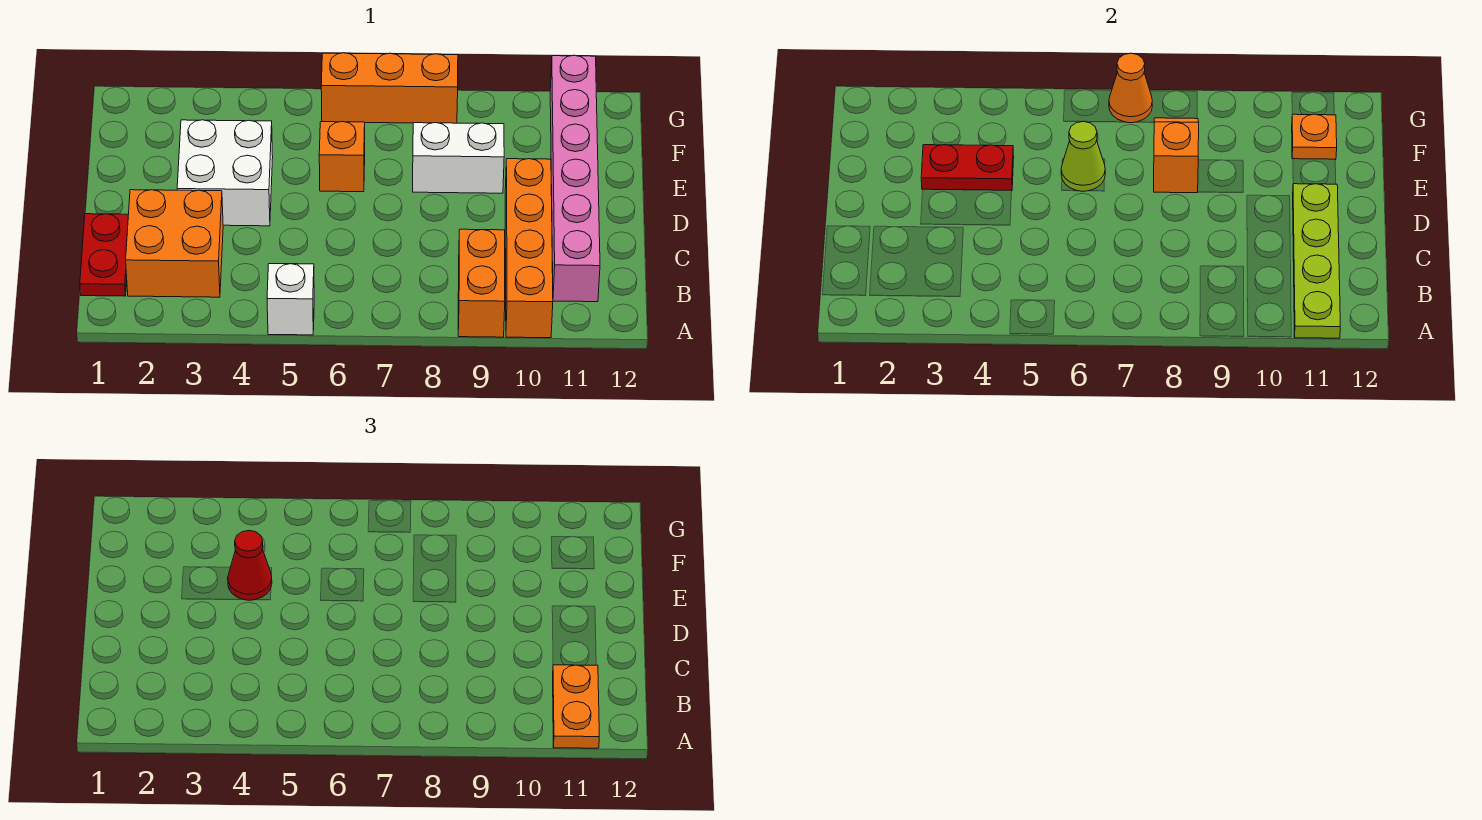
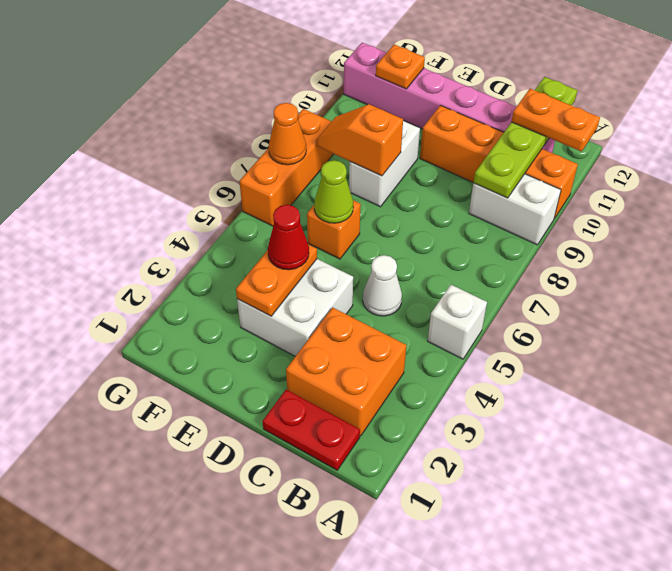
orange brick A9:B9 level 1 -> white brick A9:B9 level 1
lime plate A11:D11 level 2 -> lime plate B9:B12 level 2
none -> white cone C5 level 1
red plate E3:E4 level 2 -> orange plate E3:E4 level 2

